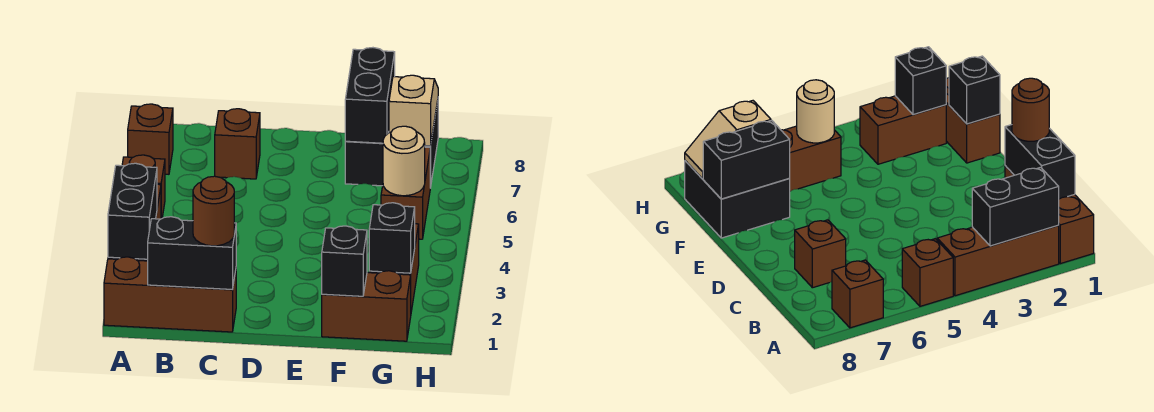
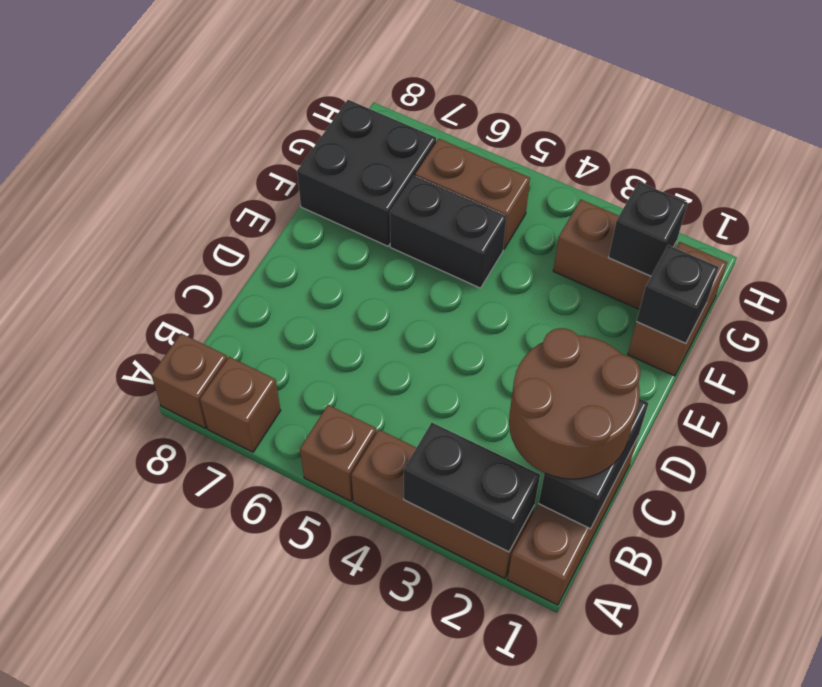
brown round brick C1 level 3 -> brown round brick B1:C2 level 3
brown brick C7 level 1 -> brown brick A8 level 1
black brick F7:F8 level 2 -> black brick F5:F6 level 1
tan round brick G5 level 2 -> none
tan slope G7:G8 level 2 top 7 -> none

